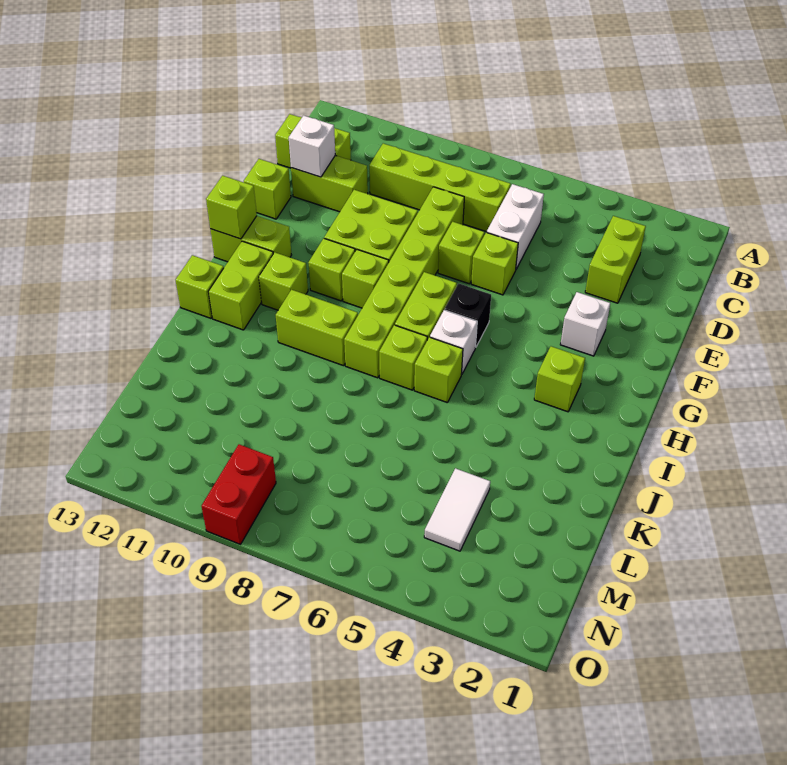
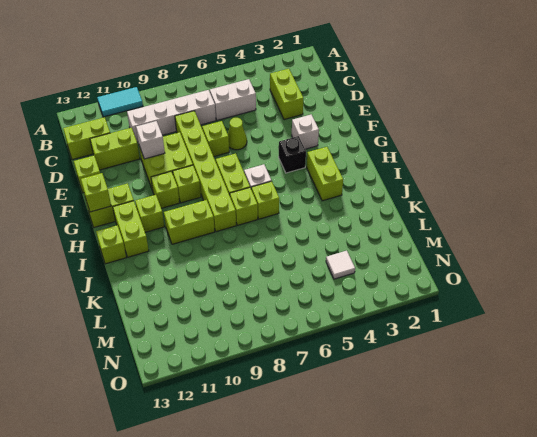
none -> cyan tile A10:A11 level 1
white brick C6:D6 level 1 -> white brick C5:C6 level 1
lime brick C7:C10 level 1 -> white brick C7:C10 level 1
white brick D12 level 2 -> white brick E10 level 2
lime brick E6 level 1 -> lime cone E6 level 1
black brick G6 level 1 -> black brick G4 level 1
lime brick H3 level 1 -> lime brick H3:I3 level 1
white tile L4:M4 level 1 -> white tile M4 level 1
red brick N9:O9 level 1 -> none

